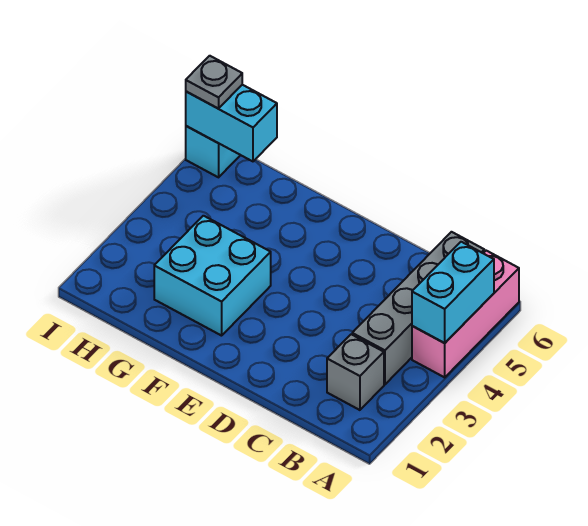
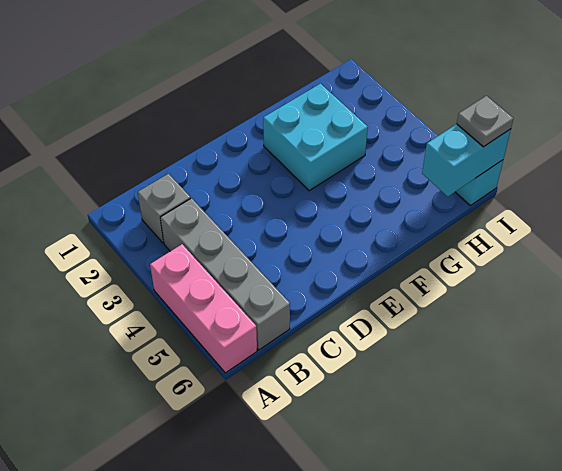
cyan brick A4:A5 level 2 -> none

